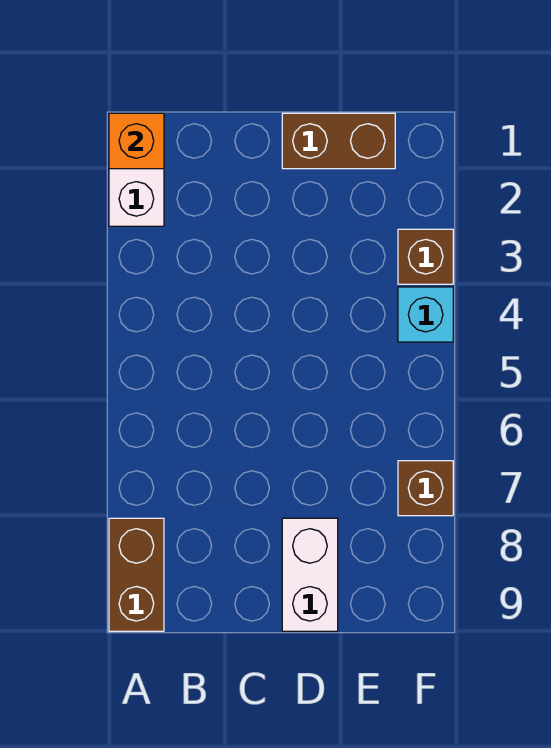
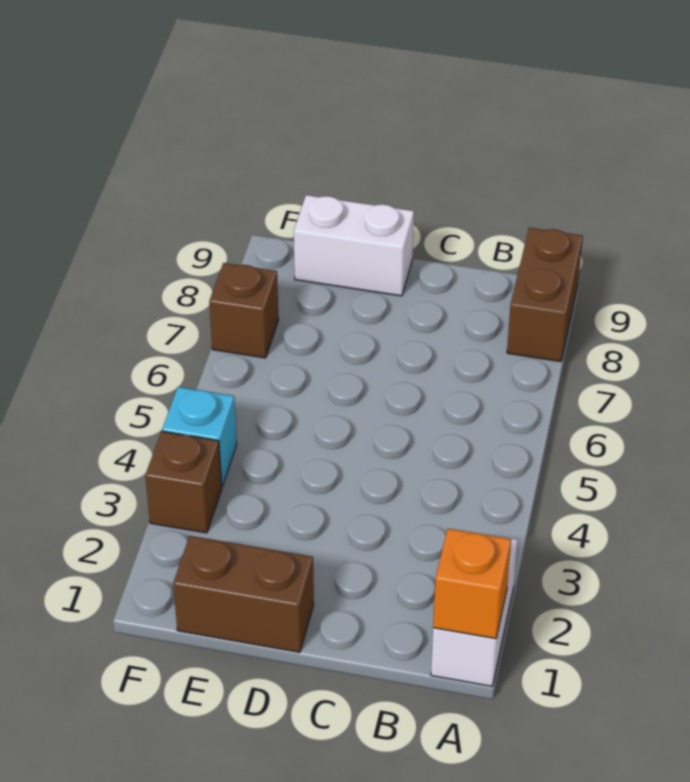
white brick D8:D9 level 1 -> white brick D9:E9 level 1

